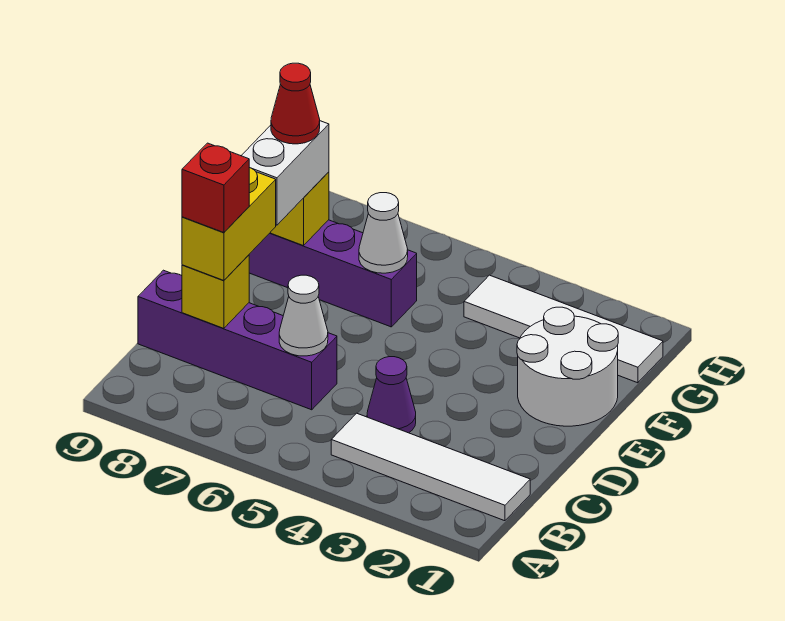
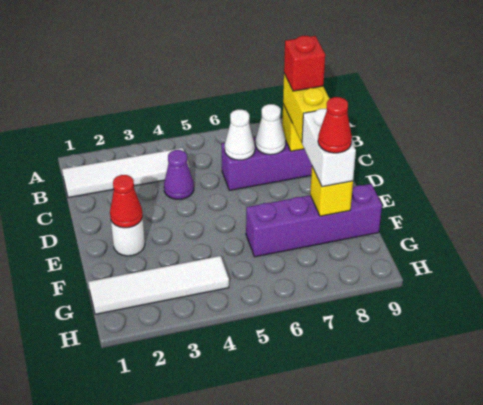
white round brick E1:F2 level 1 -> white round brick E2 level 1
none -> red cone E2 level 2
white cone F6 level 2 -> white cone C7 level 2

